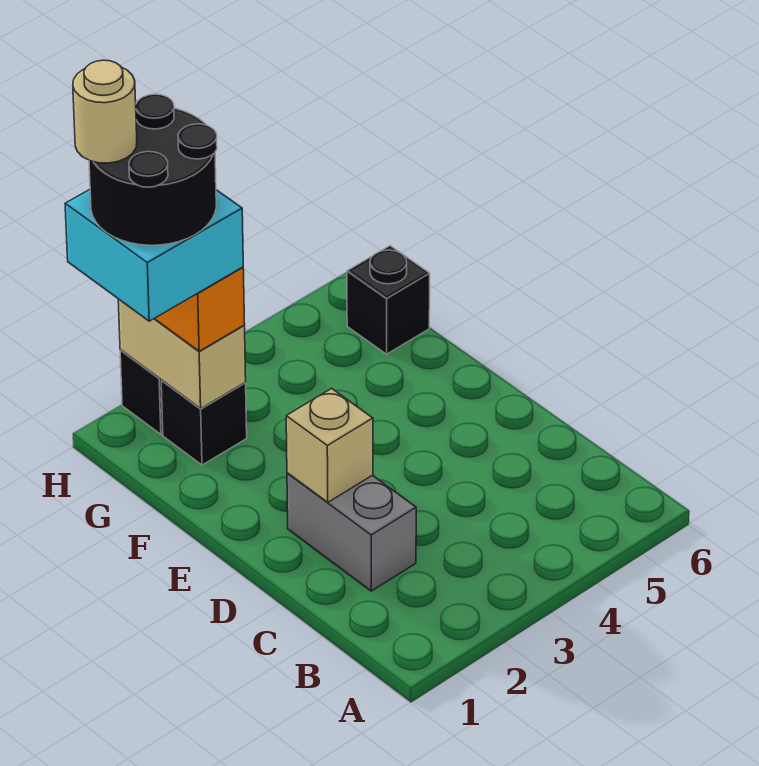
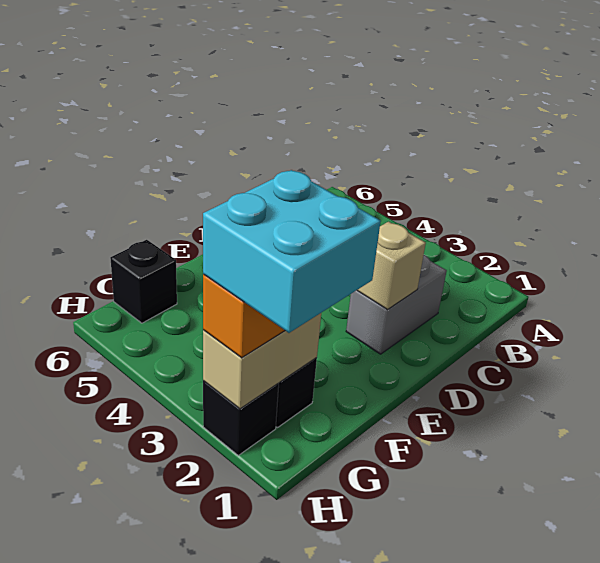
black round brick G1:H2 level 5 -> none
tan round brick H1 level 6 -> none

